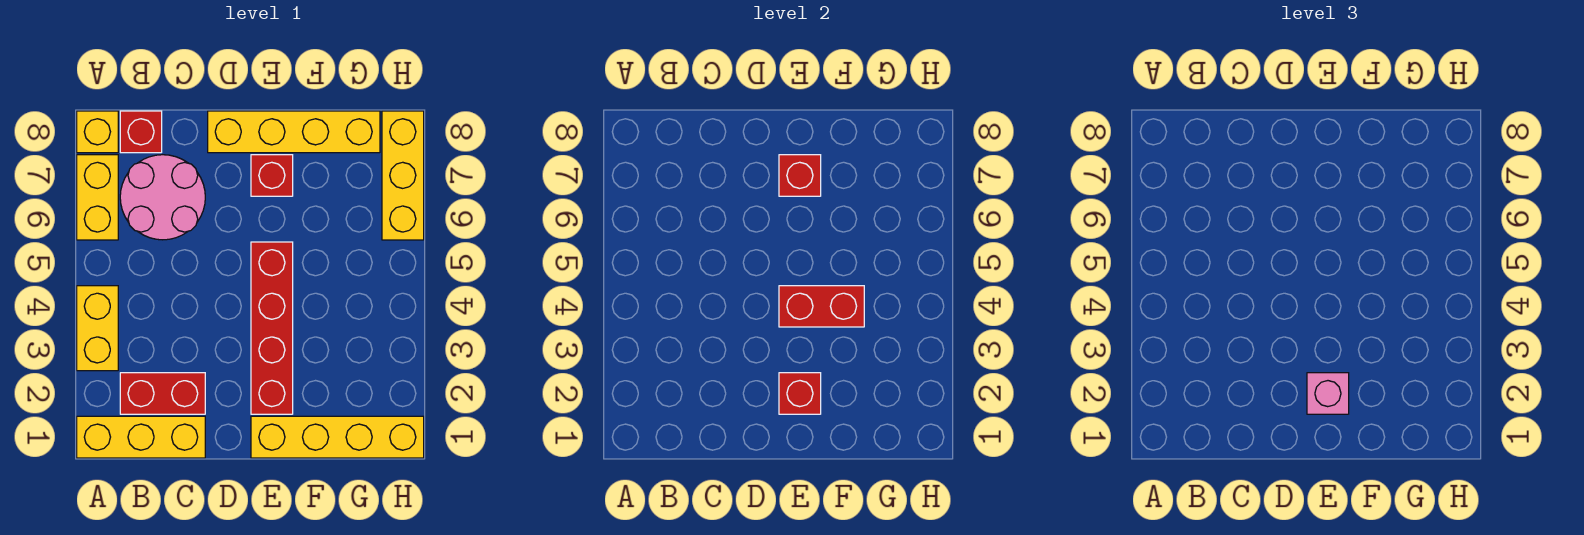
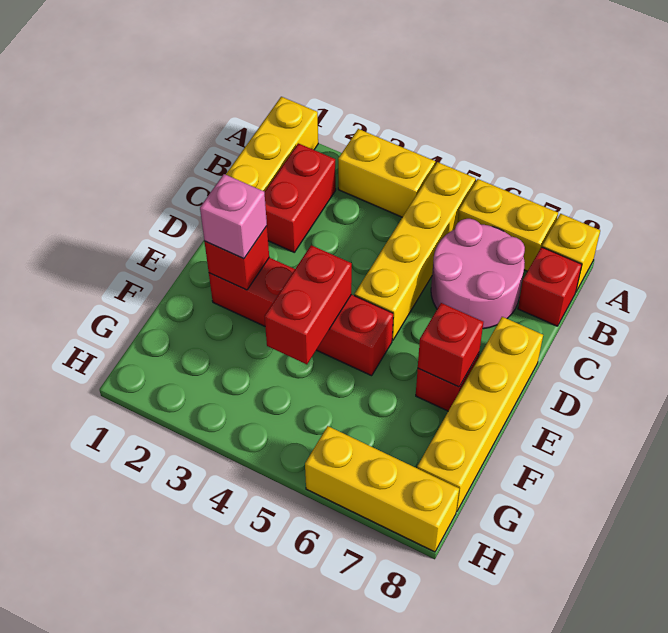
yellow brick E1:H1 level 1 -> yellow brick A5:D5 level 1

